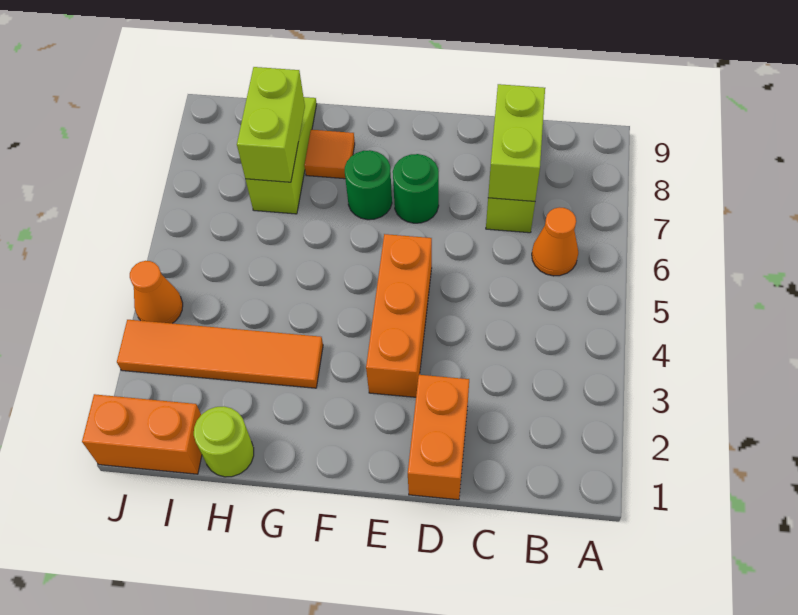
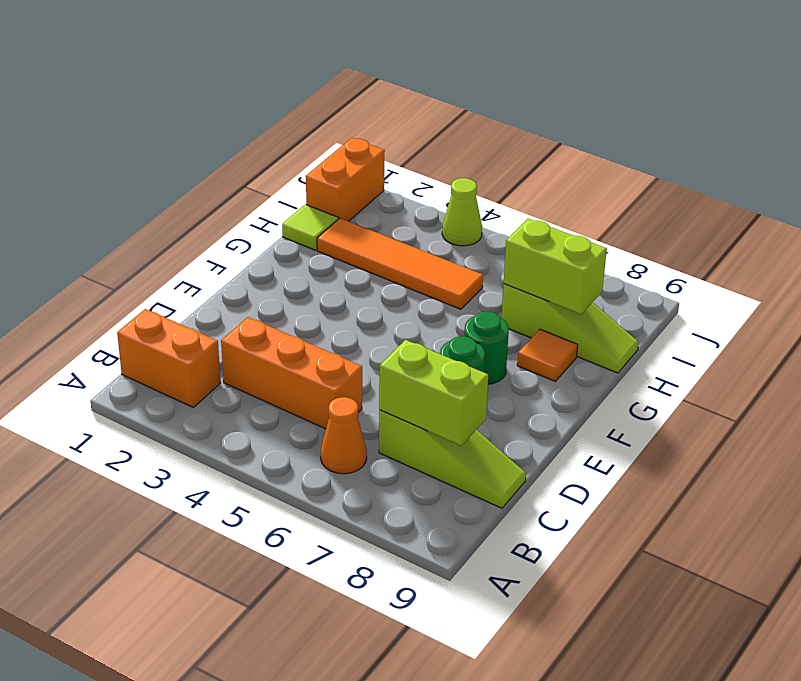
orange brick D1:D2 level 1 -> orange brick B1:B2 level 1
orange brick E3:E5 level 1 -> orange brick C3:C5 level 1
orange tile G3:J3 level 1 -> orange tile H2:H5 level 1
lime round brick H1 level 1 -> lime tile H1 level 1
orange cone J4 level 1 -> lime cone J4 level 1

